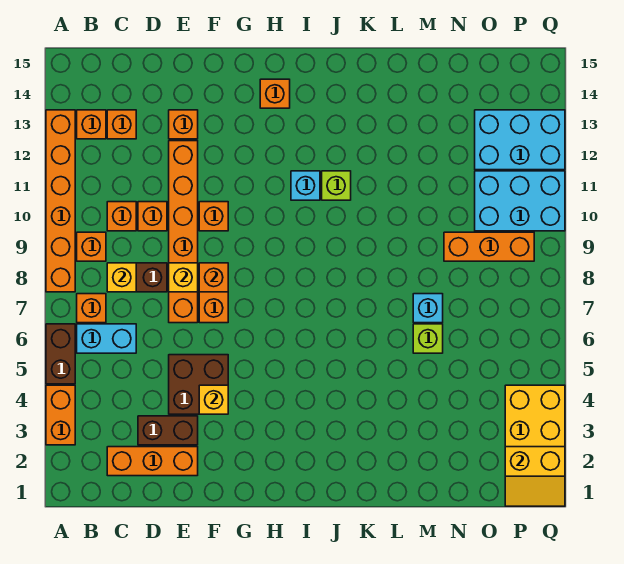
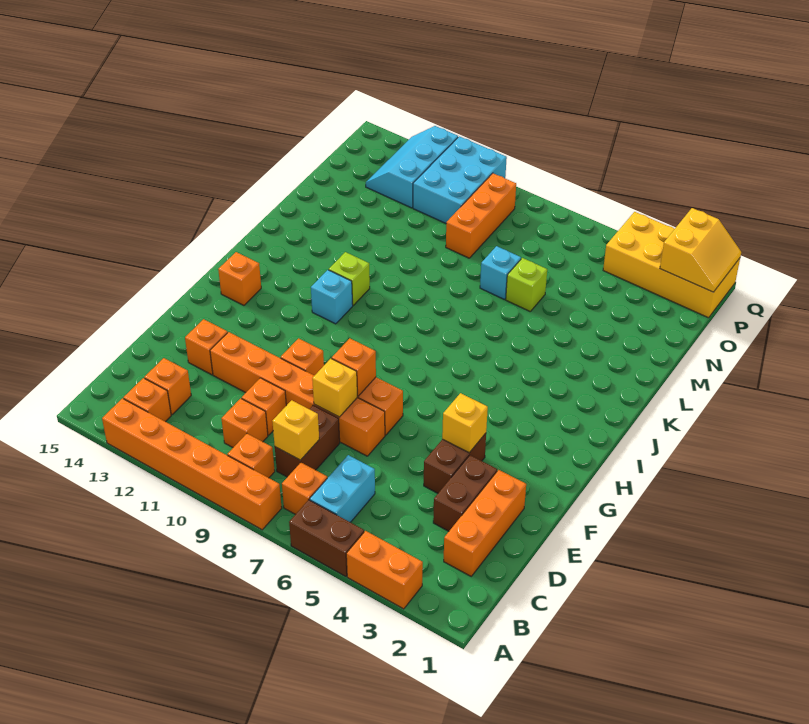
brown brick E4:F5 level 1 -> brown brick E4:F4 level 1
cyan brick O12:Q13 level 1 -> cyan slope O12:Q13 level 1 top 12

